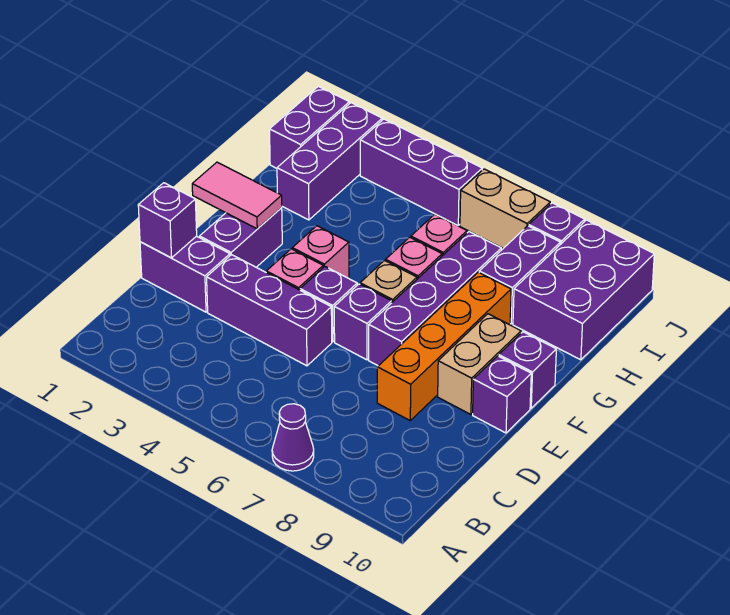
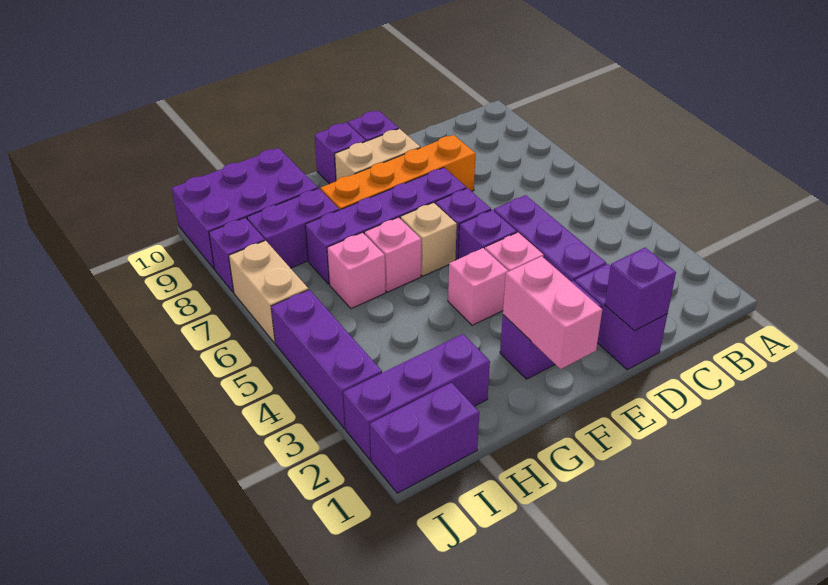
purple cone A7 level 1 -> none
pink tile F1:F2 level 2 -> pink brick F1:F2 level 2

